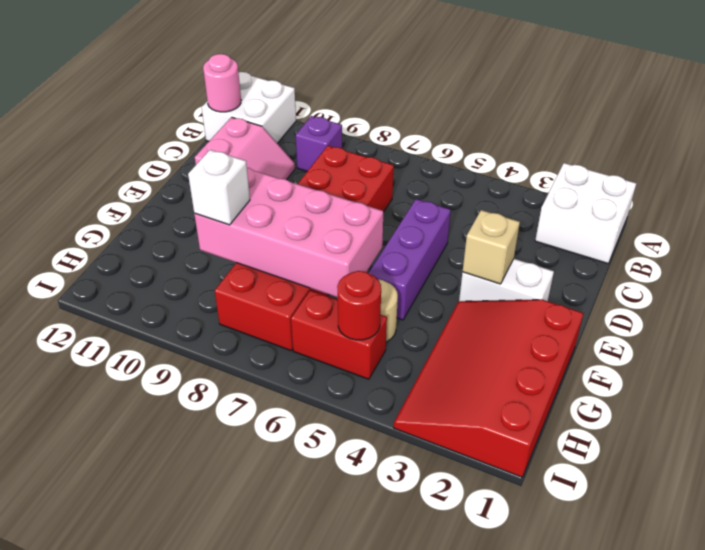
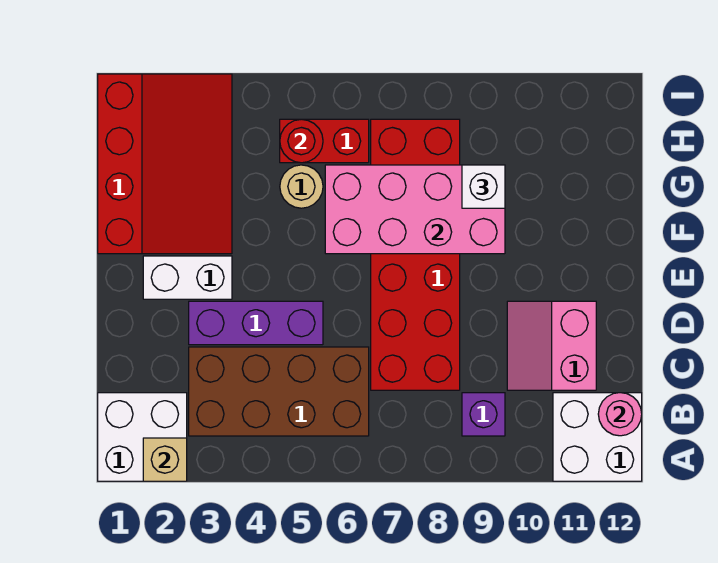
none -> brown brick B3:C6 level 1
purple brick D5:F5 level 1 -> purple brick D3:D5 level 1
tan brick E3 level 2 -> tan brick A2 level 2

